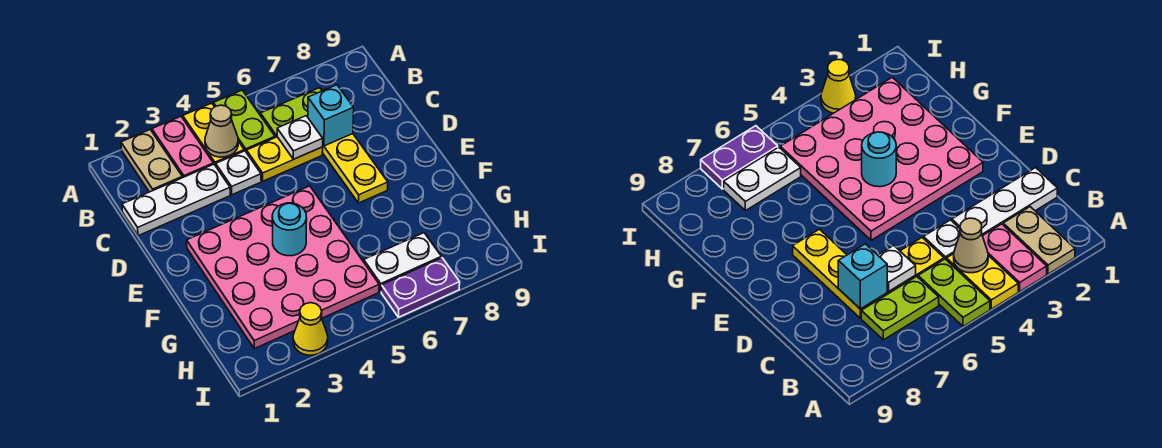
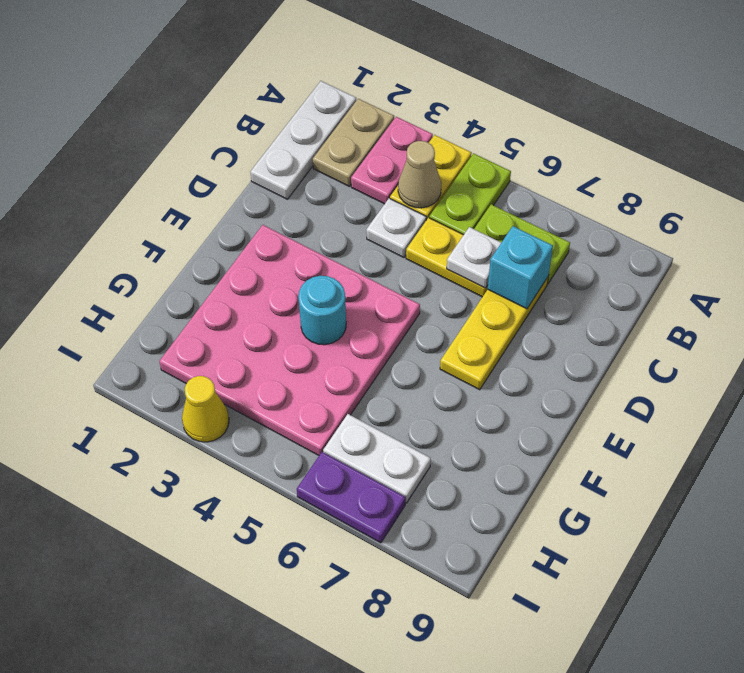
white plate C1:C3 level 1 -> white plate A1:C1 level 1

